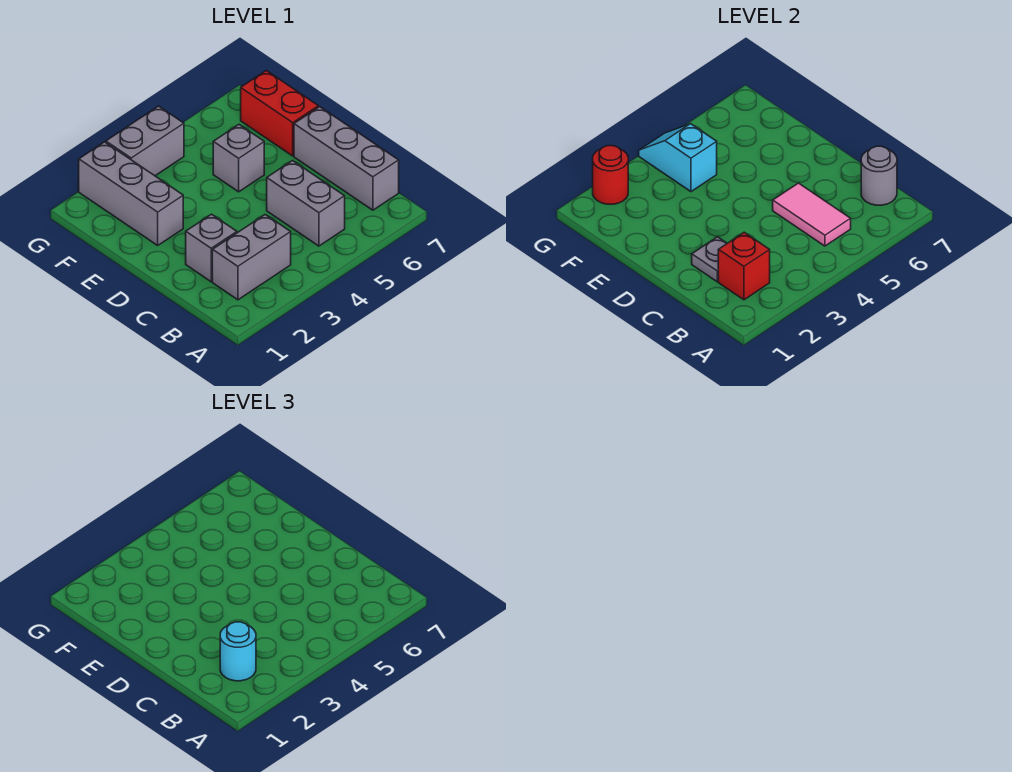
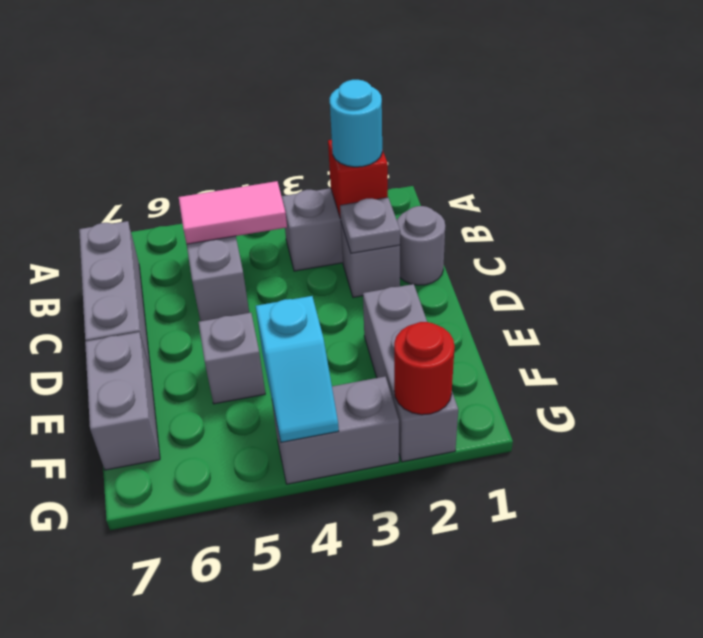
pink tile B5:C5 level 2 -> pink tile B4:B5 level 2
grey round brick B7 level 2 -> grey round brick C1 level 1
red brick E7:F7 level 1 -> grey brick E7:F7 level 1

